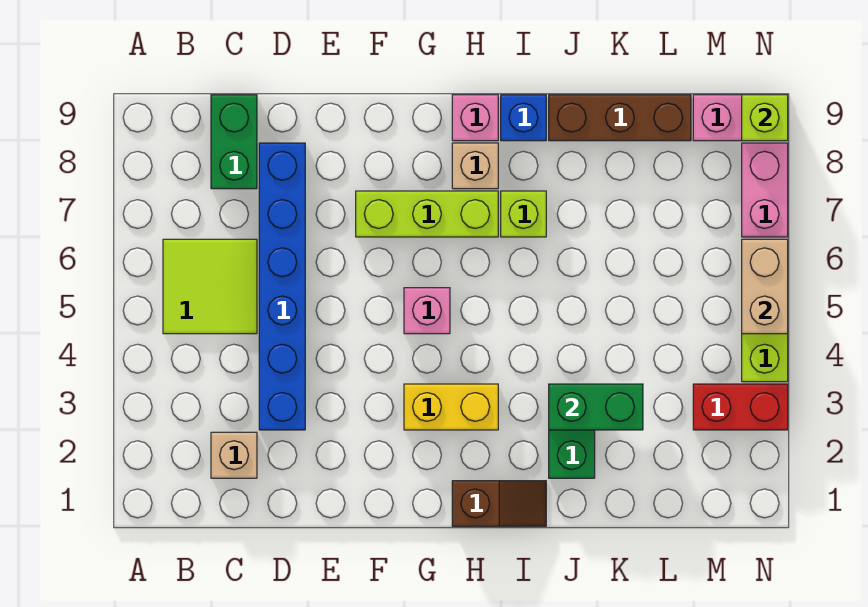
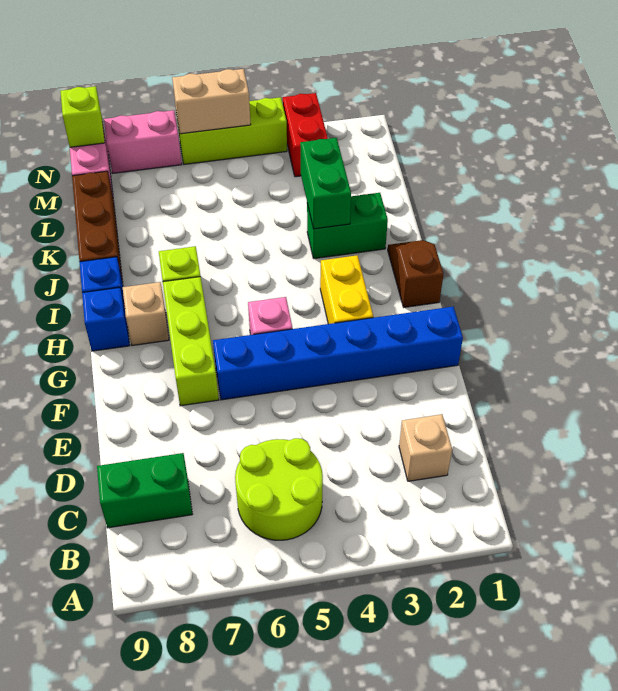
lime tile B5:C6 level 1 -> lime round brick B5:C6 level 1
blue brick D3:D8 level 1 -> blue brick F1:F6 level 1
pink brick H9 level 1 -> blue brick H9 level 1

